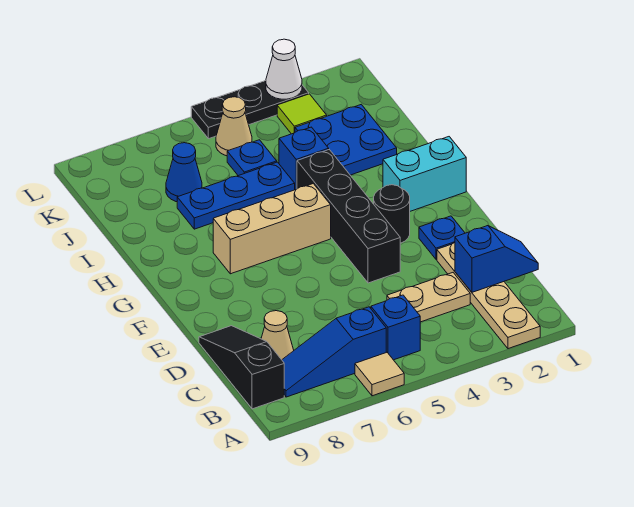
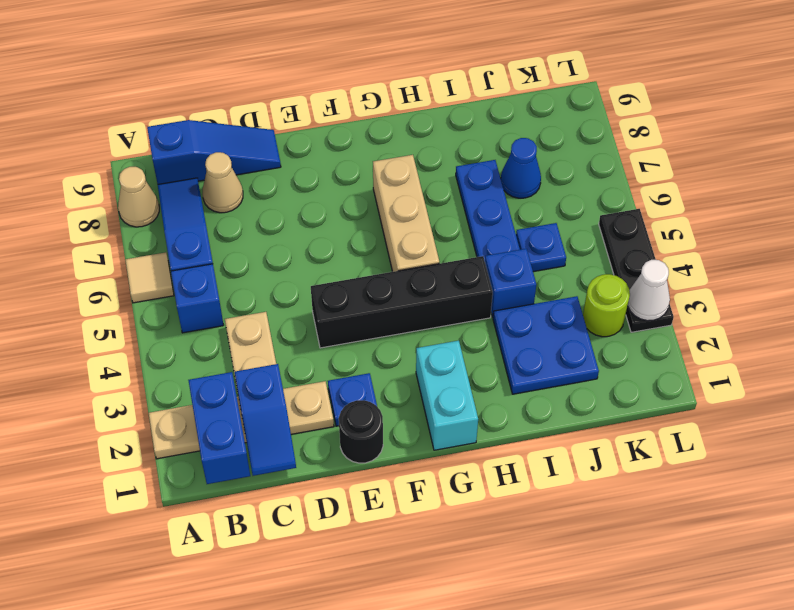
none -> blue brick B1:B2 level 2
black slope B9:D9 level 1 top B -> blue slope B9:D9 level 1 top B
black round brick F3 level 1 -> black round brick E1 level 1
lime tile K3 level 1 -> lime round brick K3 level 1
tan cone K5 level 1 -> tan cone A8 level 1

